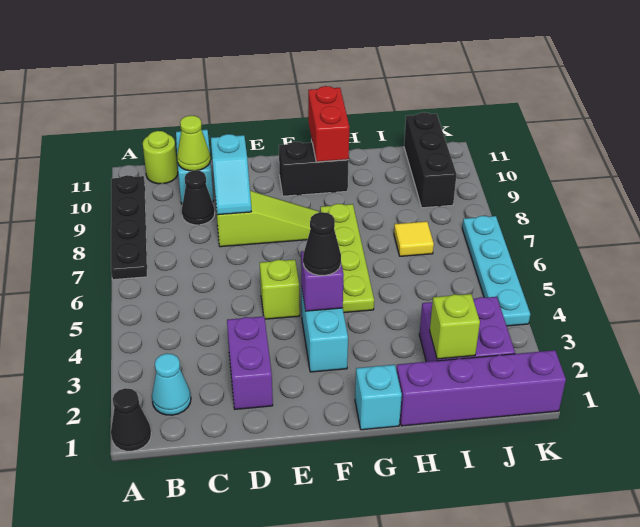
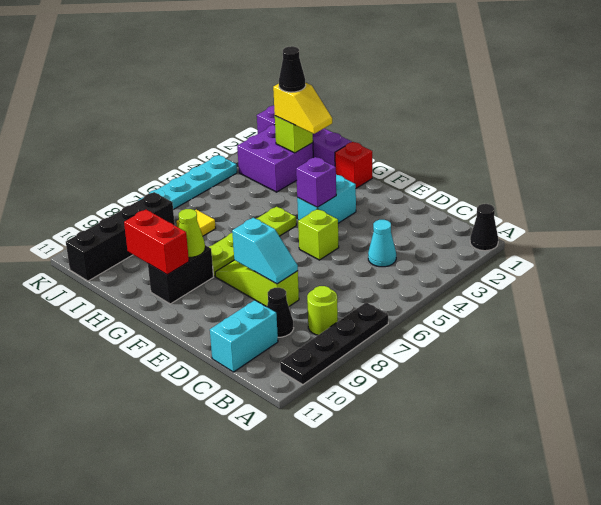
cyan cone B2 level 1 -> cyan cone C4 level 1
lime round brick B11 level 1 -> lime round brick B8 level 1
lime cone C10 level 2 -> lime cone G9 level 2
purple brick D2:D3 level 1 -> none
cyan slope D8:D9 level 2 top 9 -> cyan slope D8:E8 level 2 top E
black cone F4 level 3 -> black cone I2 level 4
black brick F10:G10 level 1 -> black brick G9:G10 level 1
cyan brick G1 level 1 -> red brick G1 level 1
red brick G10:G11 level 2 -> red brick G10:H10 level 2
none -> yellow slope H2:I2 level 3 top I
black brick J9:J11 level 1 -> black brick J8:J11 level 1

